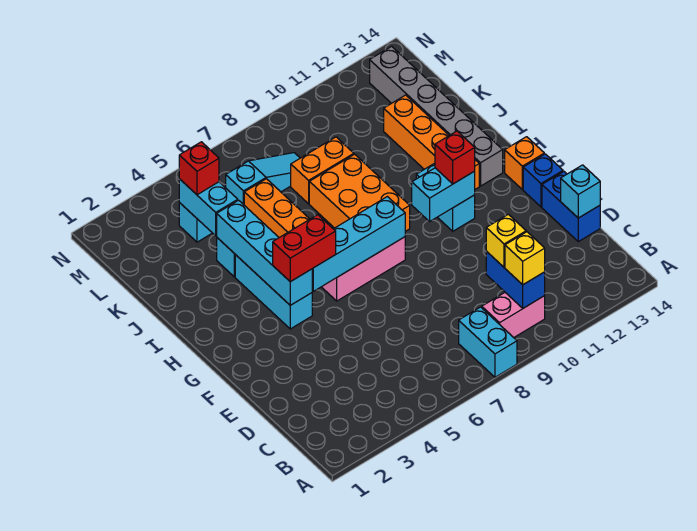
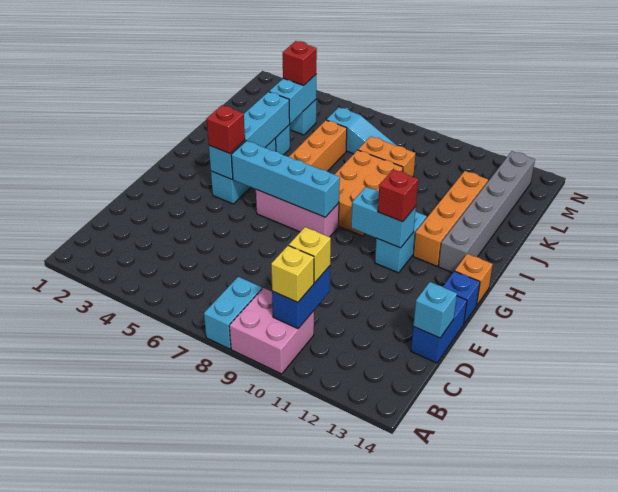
pink brick B9:B10 level 1 -> pink brick A9:B10 level 1
red brick G4:G5 level 3 -> red brick G4 level 3

